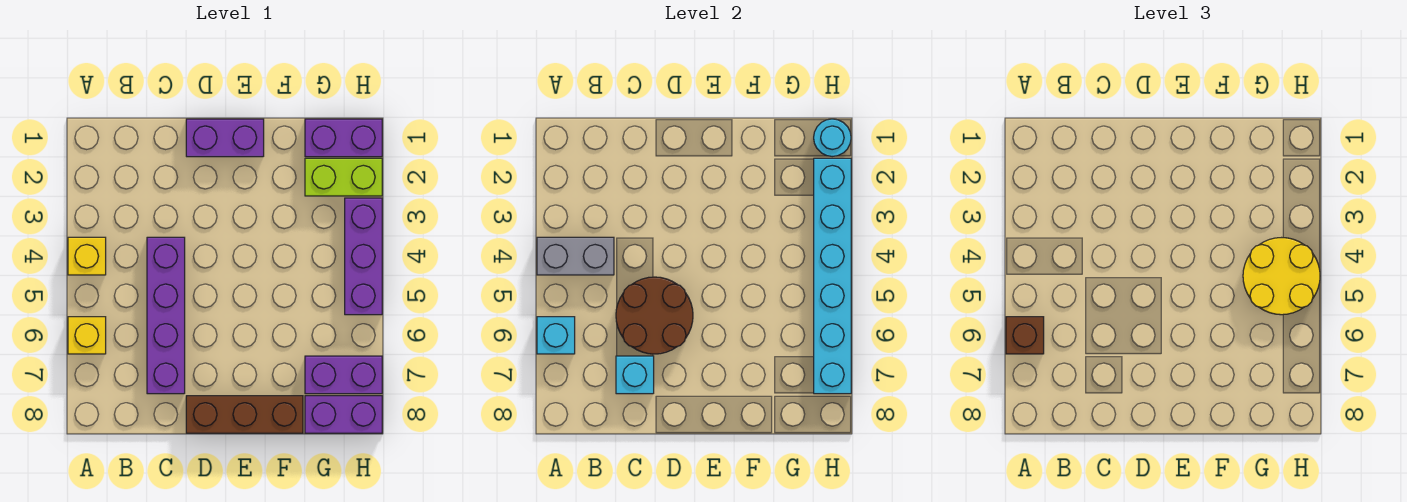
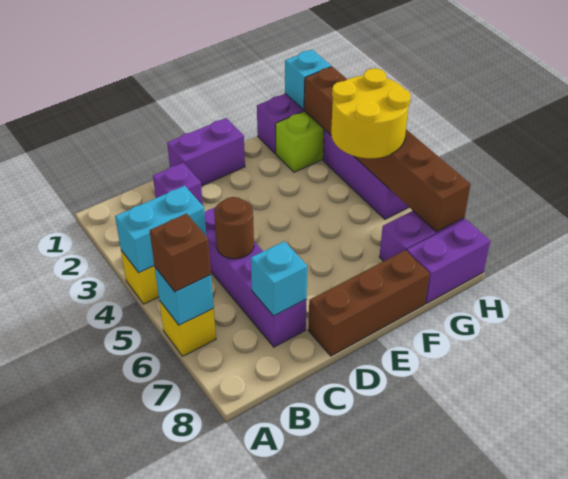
grey brick A4:B4 level 2 -> cyan brick A4:B4 level 2
none -> purple brick C2 level 1
brown round brick C5:D6 level 2 -> brown round brick C5 level 2
cyan round brick H1 level 2 -> cyan brick H1 level 2
cyan brick H2:H7 level 2 -> brown brick H2:H7 level 2

